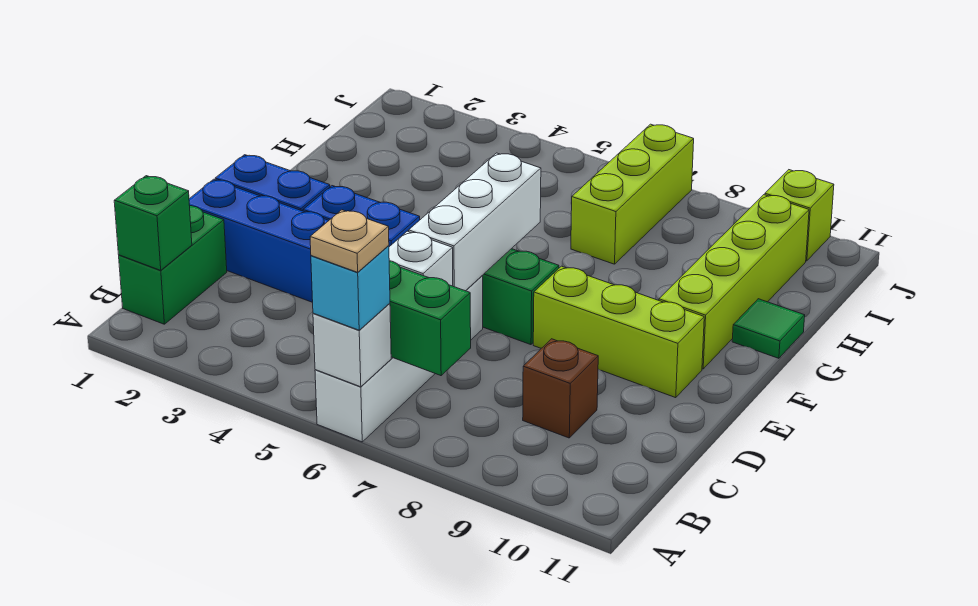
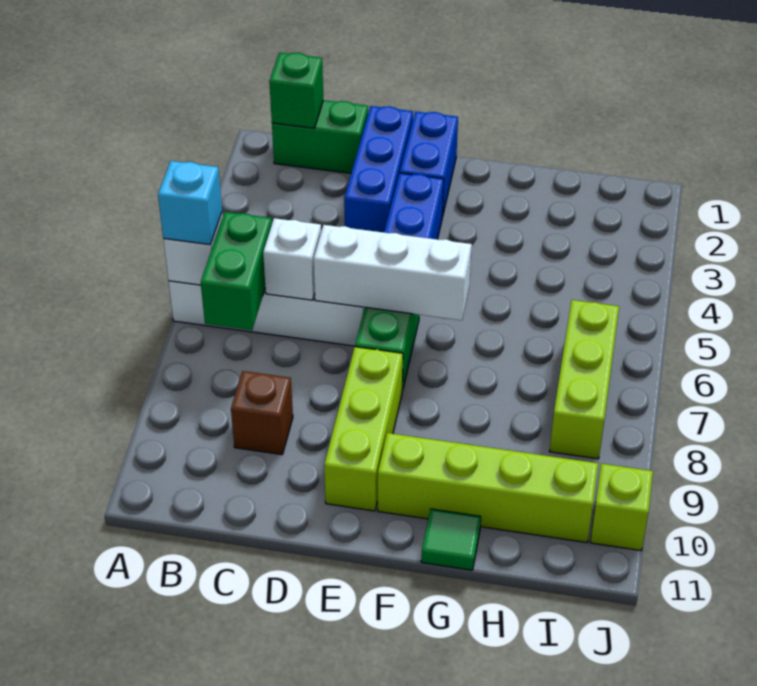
tan plate A6 level 4 -> none
lime brick H7:J7 level 1 -> lime brick I6:I8 level 1

